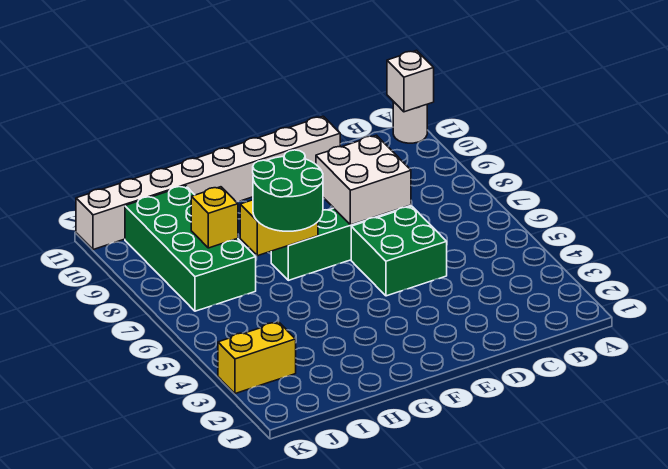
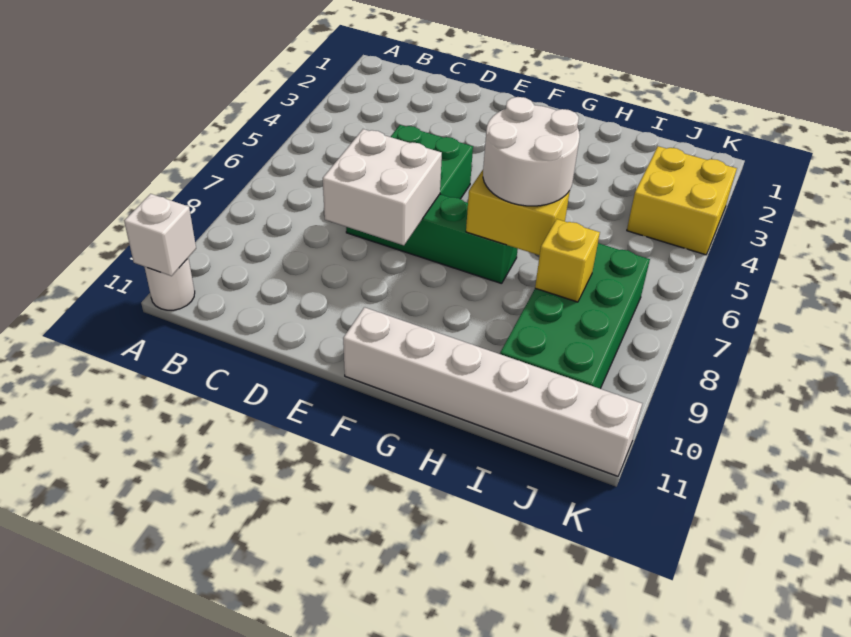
white brick D11:K11 level 1 -> white brick F11:K11 level 1
green round brick G6:H7 level 3 -> white round brick G6:H7 level 3
yellow brick J3:K3 level 1 -> yellow brick J3:K4 level 1

